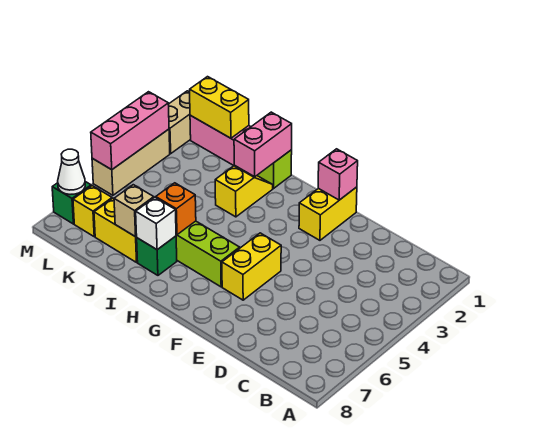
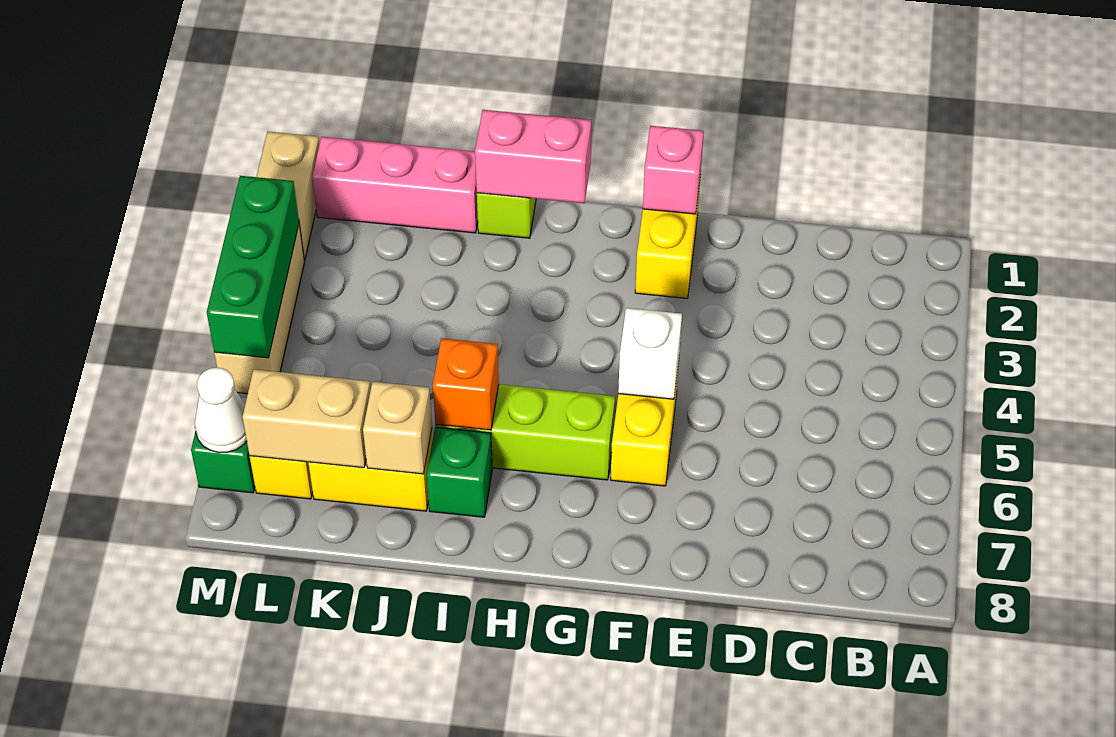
pink brick I1:I2 level 2 -> pink brick H1:I1 level 2
yellow slope I2:I3 level 1 top 3 -> none
white brick I7 level 2 -> white brick F5 level 2
yellow brick K1:L1 level 2 -> none
none -> tan brick K7:L7 level 2
pink brick M3:M5 level 2 -> green brick M3:M5 level 2

